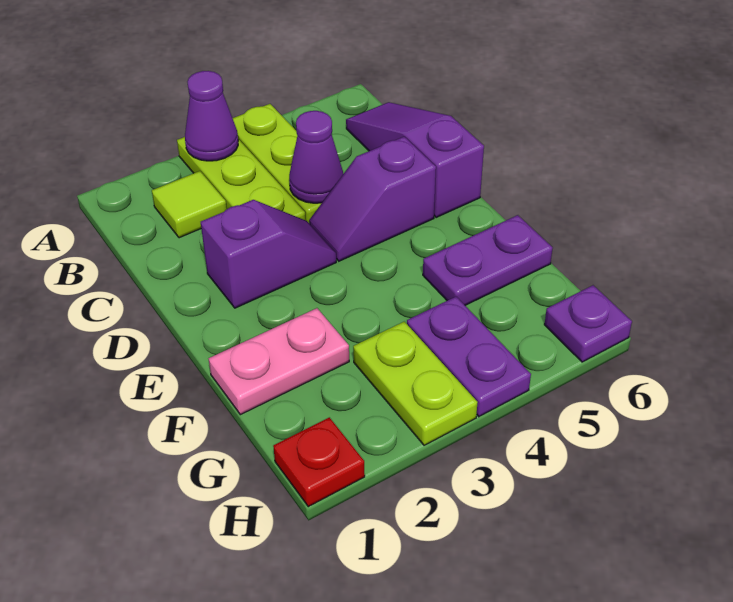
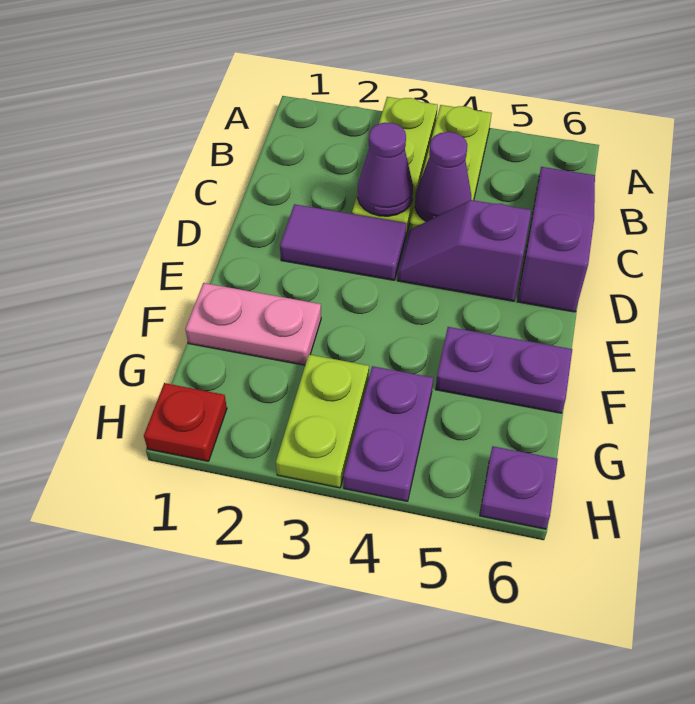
purple cone A3 level 2 -> purple cone C3 level 2
lime tile B2 level 1 -> none
purple slope D2:D3 level 1 top 2 -> purple tile D2:D3 level 1

